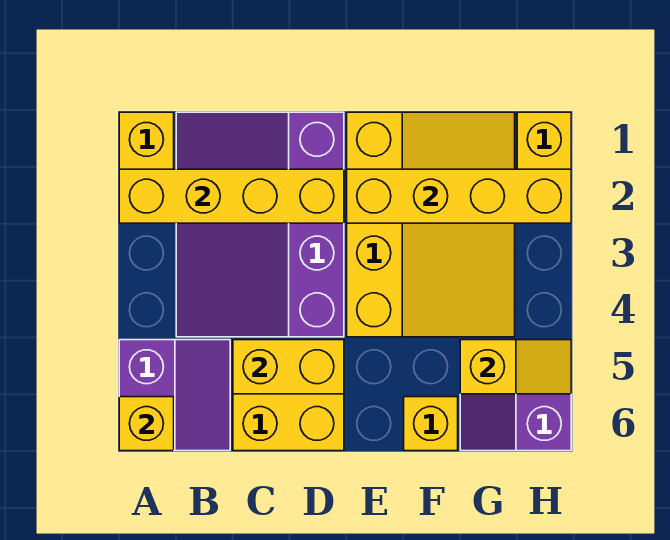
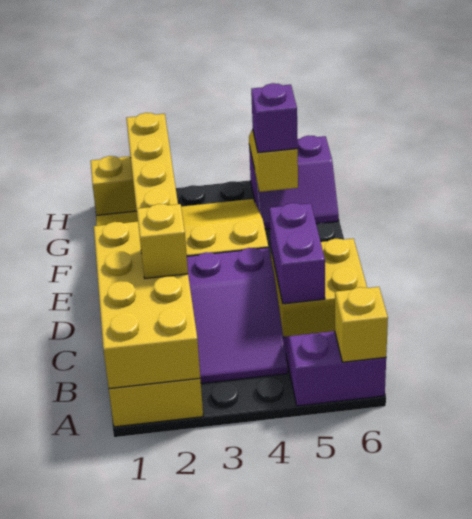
yellow brick A2:D2 level 2 -> yellow brick A1:D2 level 2
yellow brick C5:D5 level 2 -> purple brick C5:D5 level 2
yellow brick F6 level 1 -> yellow brick C2 level 3
none -> purple brick G5 level 3

